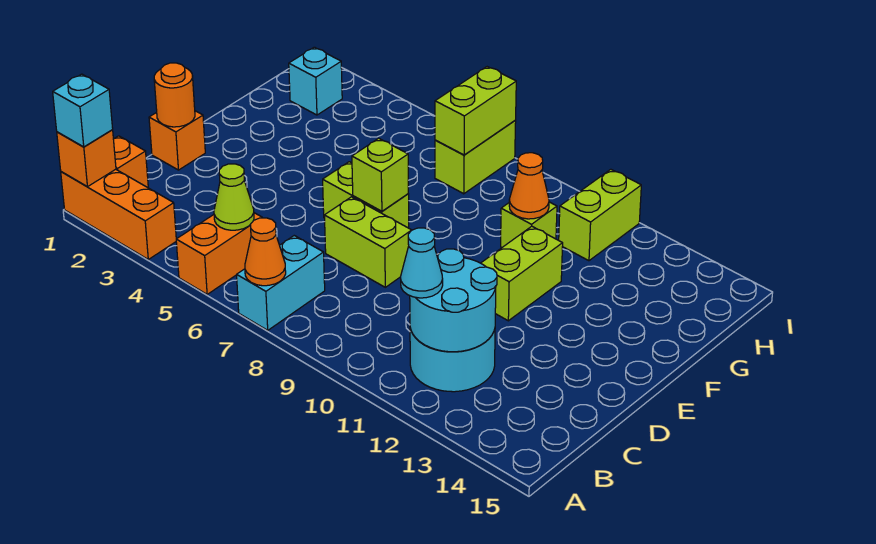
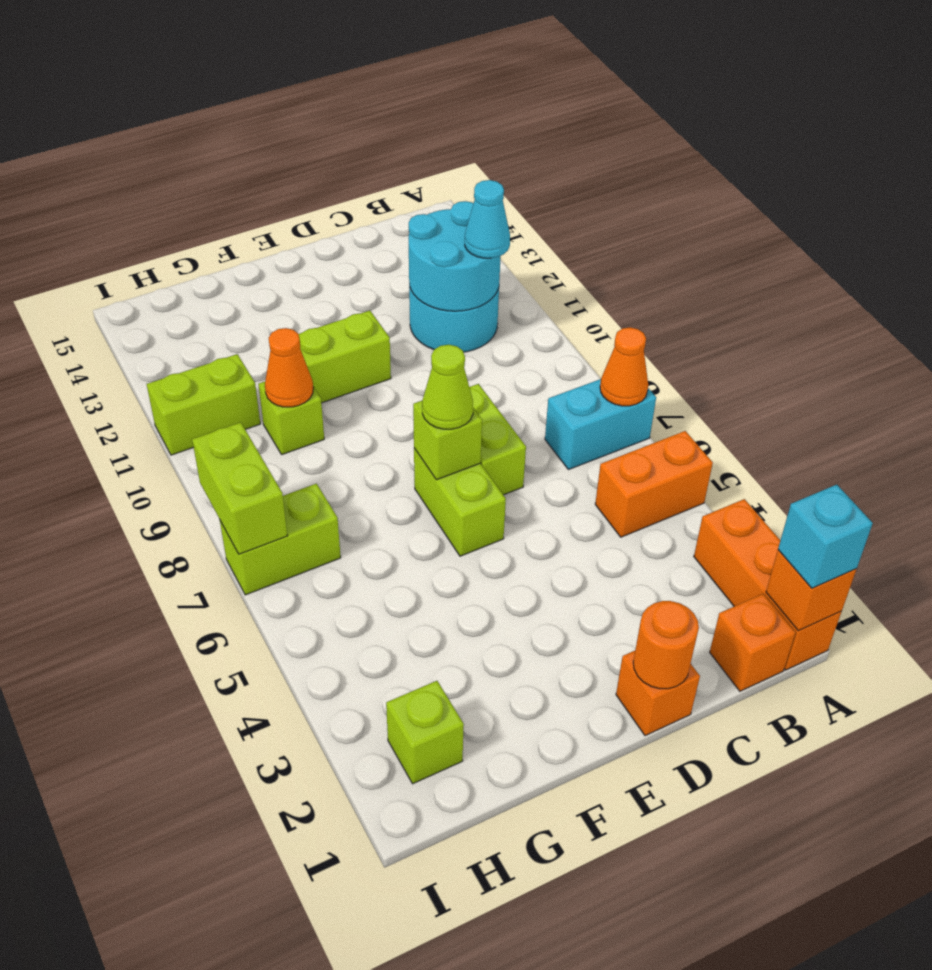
lime cone B5 level 2 -> lime cone E7 level 3
cyan brick H2 level 1 -> lime brick H2 level 1
lime brick H7:I7 level 2 -> lime brick I7:I8 level 2

